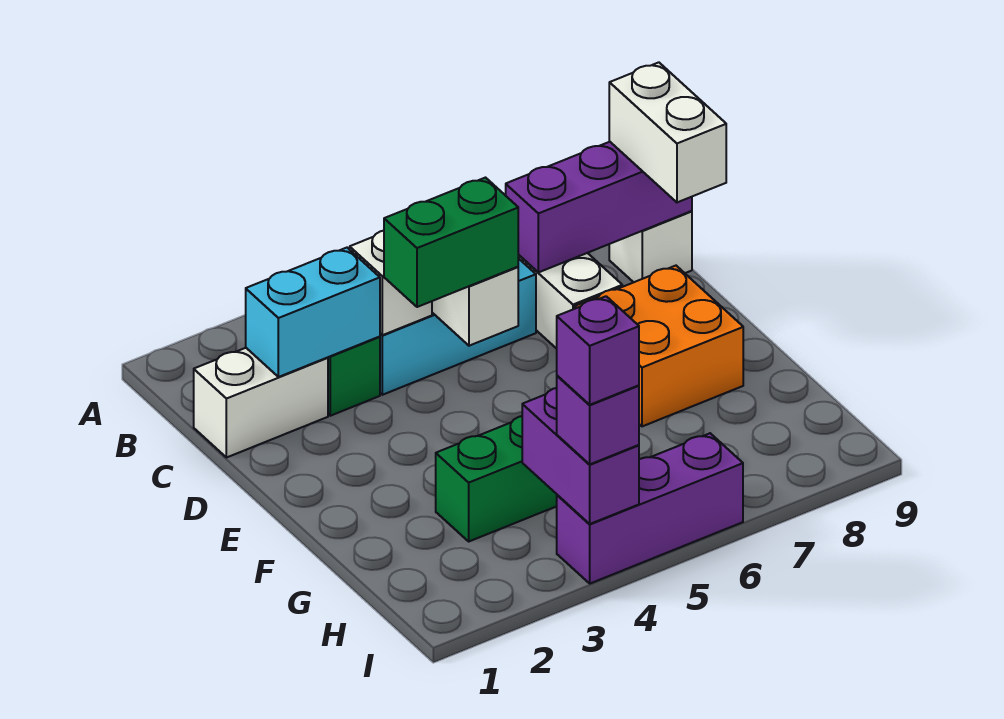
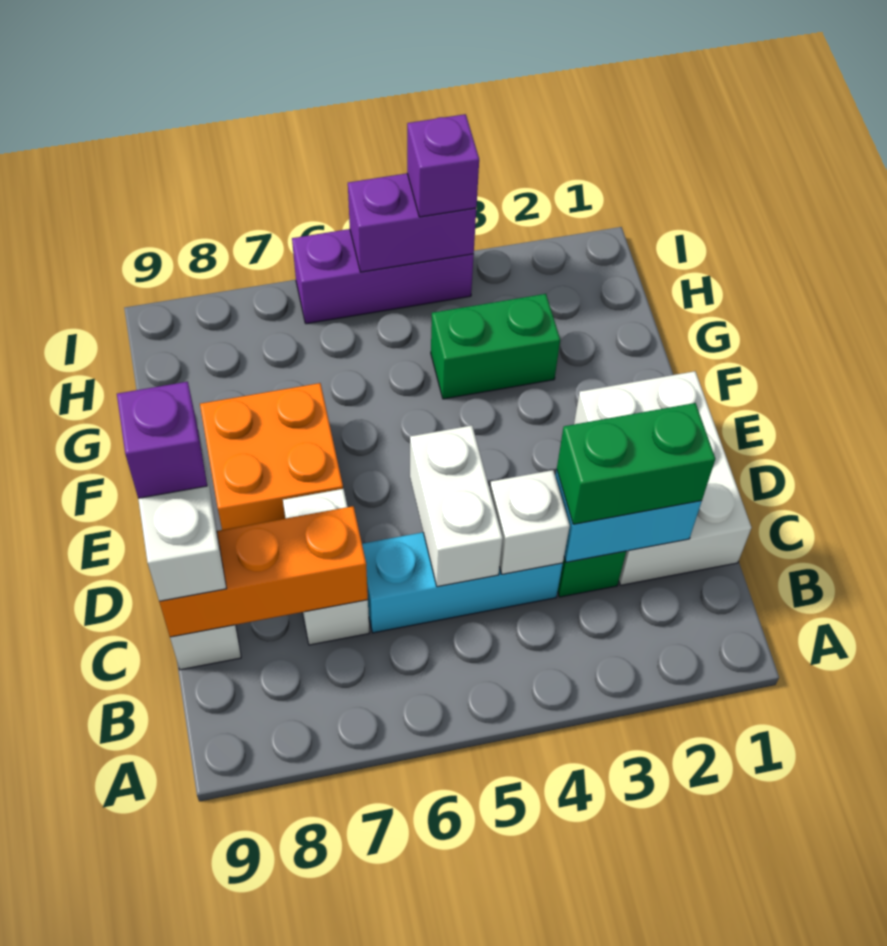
white brick C1:C2 level 1 -> white brick C1:E2 level 1
purple brick C7:C9 level 2 -> orange brick C7:C9 level 2
green brick D4:D5 level 3 -> green brick C2:C3 level 3
purple brick H4:I4 level 2 -> purple brick I4:I5 level 2
purple brick I4 level 4 -> purple brick D9 level 4

